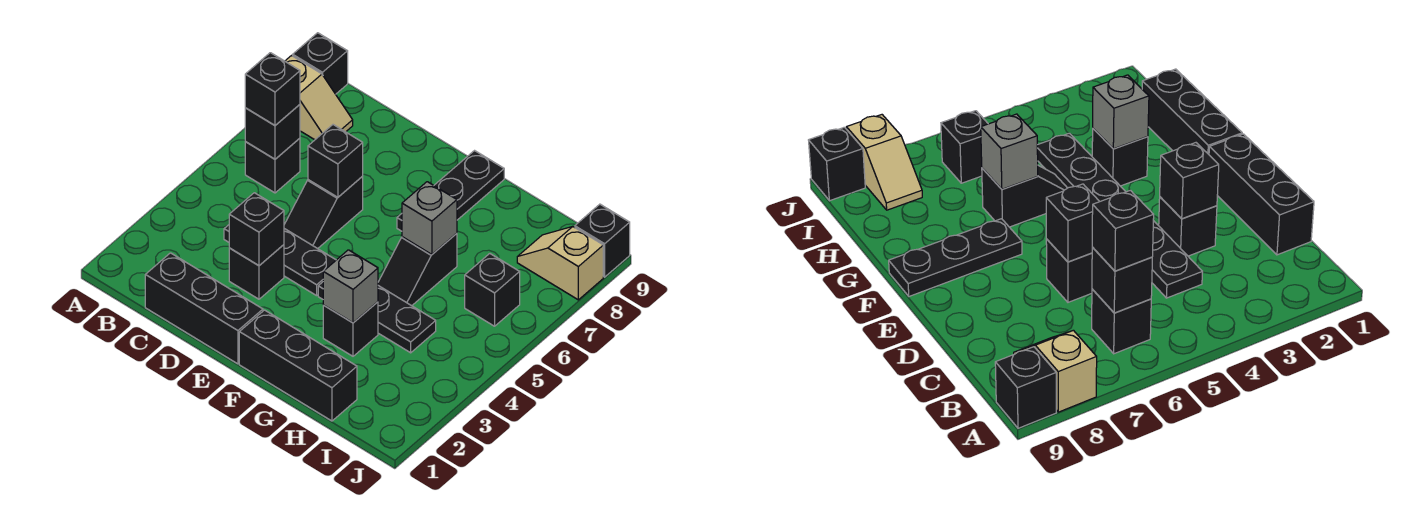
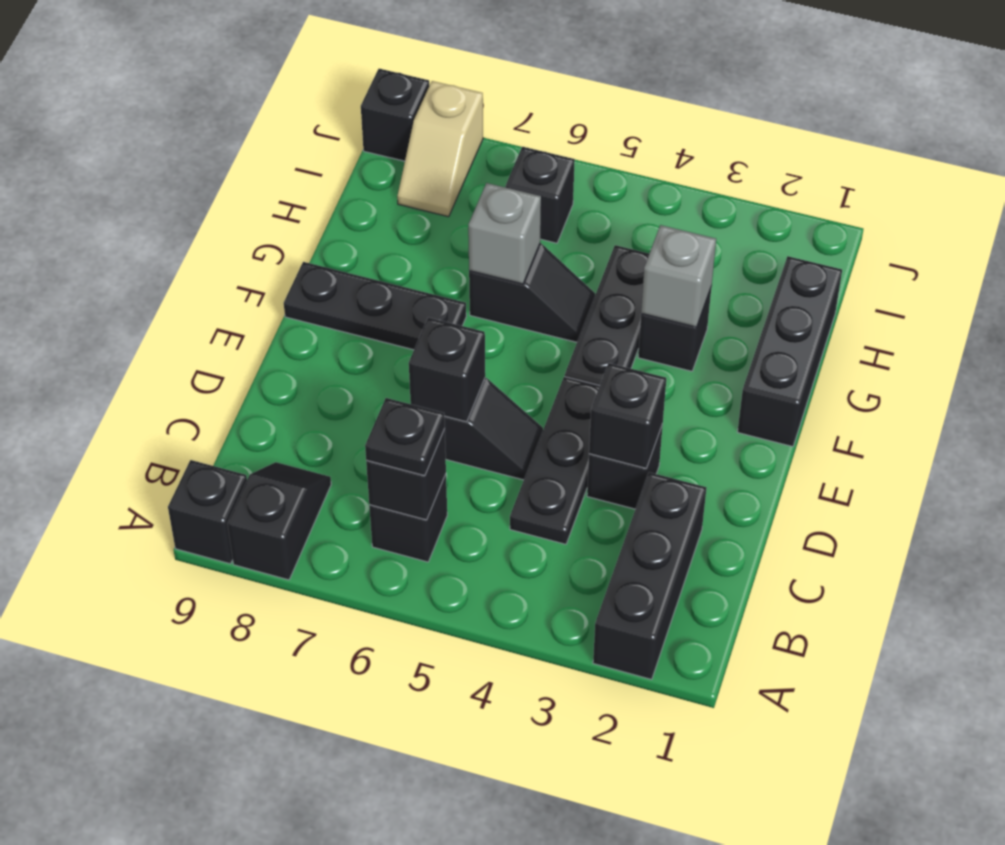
tan slope A8:B8 level 1 top A -> black slope A8:B8 level 1 top A
black brick B6 level 3 -> black plate B6 level 3
black brick C1:E1 level 1 -> black brick A2:C2 level 1

